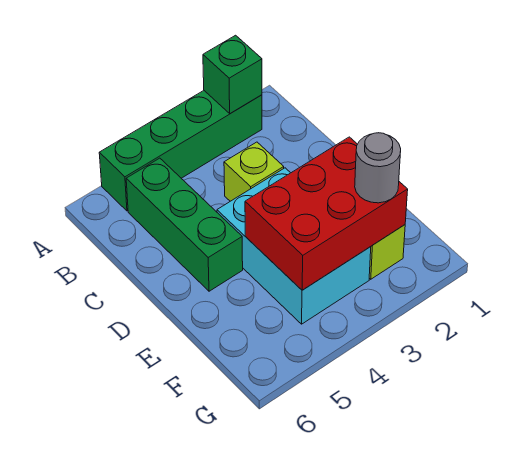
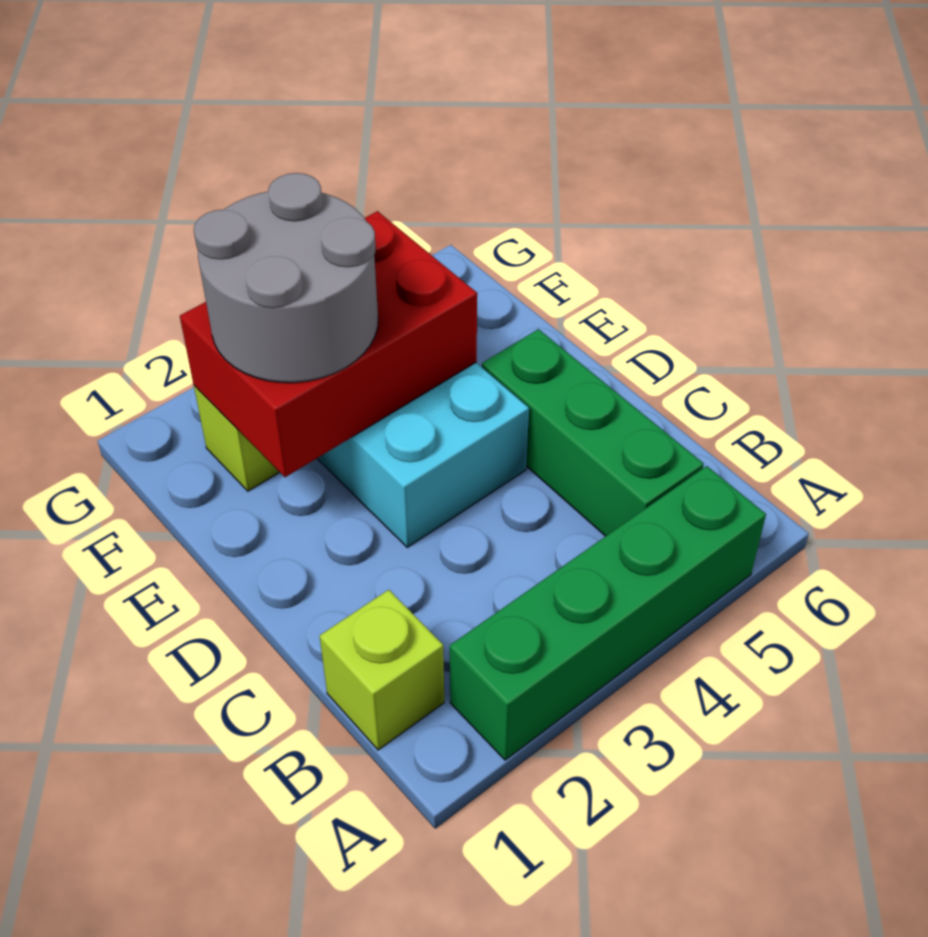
green brick A2 level 2 -> none
lime brick C3 level 1 -> lime brick B1 level 1
grey round brick F2 level 3 -> grey round brick E2:F3 level 3

